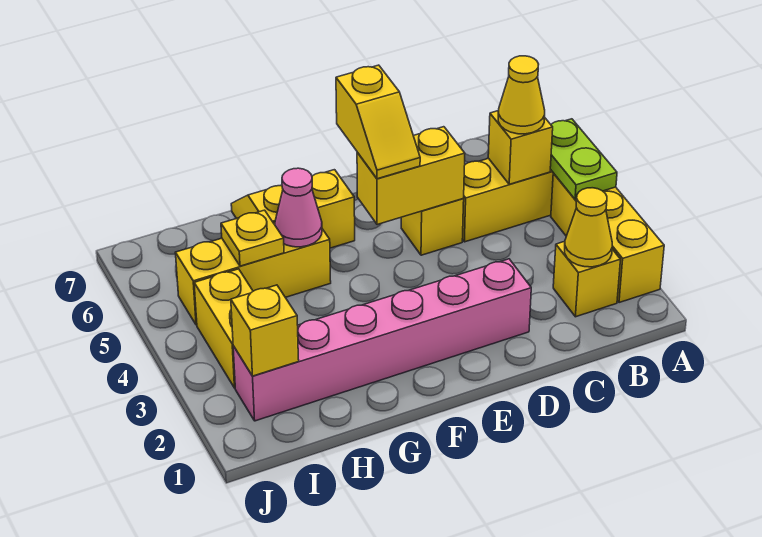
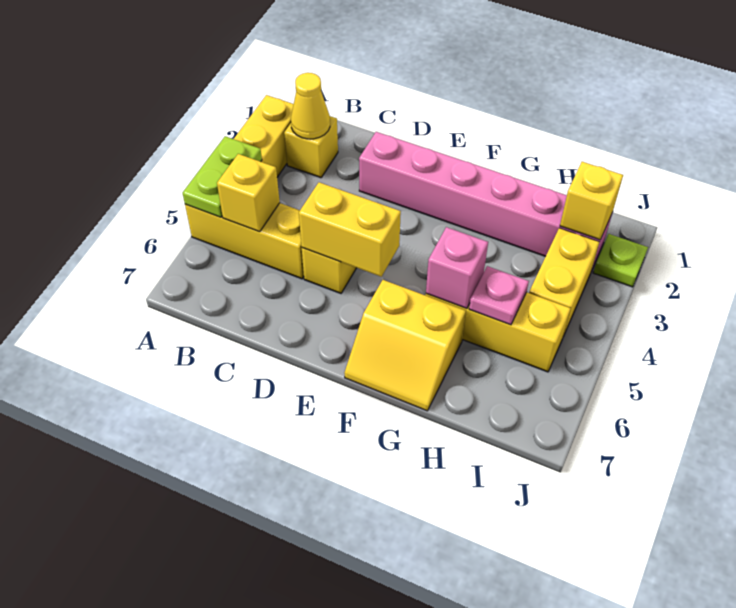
yellow cone B5 level 3 -> none
yellow slope E5:E6 level 3 top 6 -> none
pink cone G5 level 2 -> pink brick G5 level 2
yellow plate H5 level 2 -> pink plate H5 level 2
none -> lime plate J2 level 1

